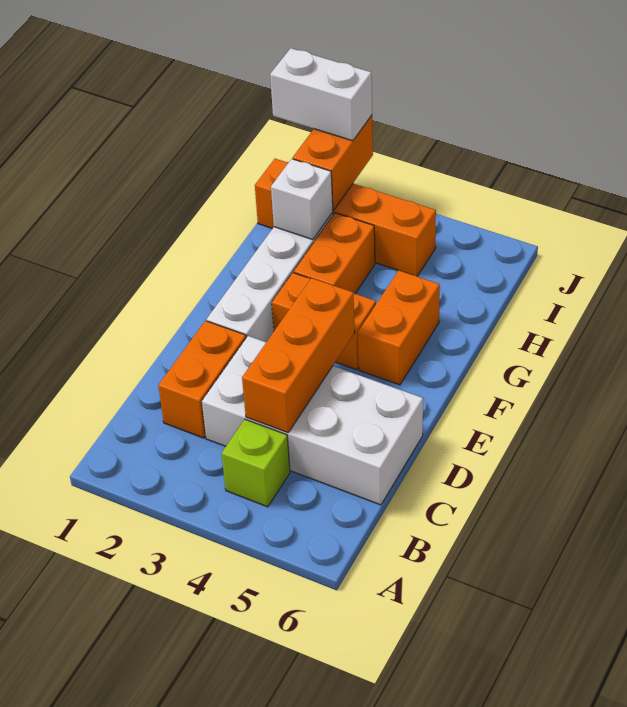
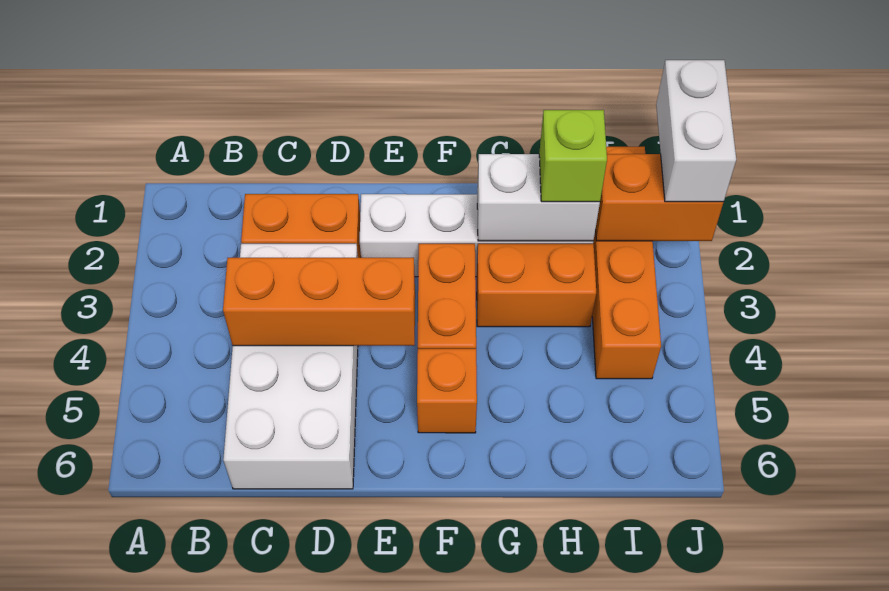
lime brick B4 level 1 -> lime brick H2 level 3
orange brick F5:G5 level 1 -> orange brick F5 level 1
white brick H2 level 2 -> white brick G2:H2 level 2

